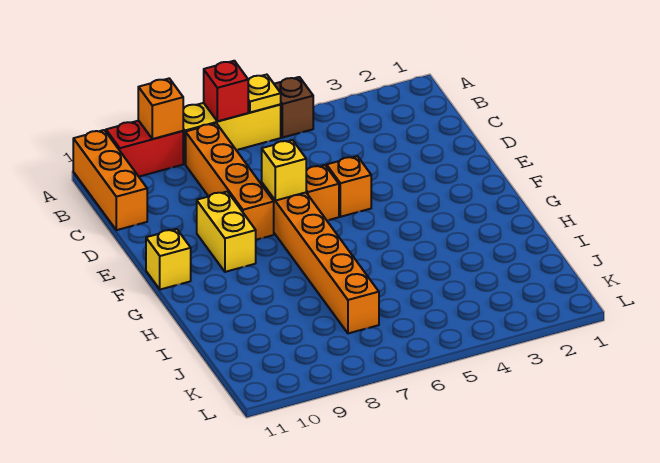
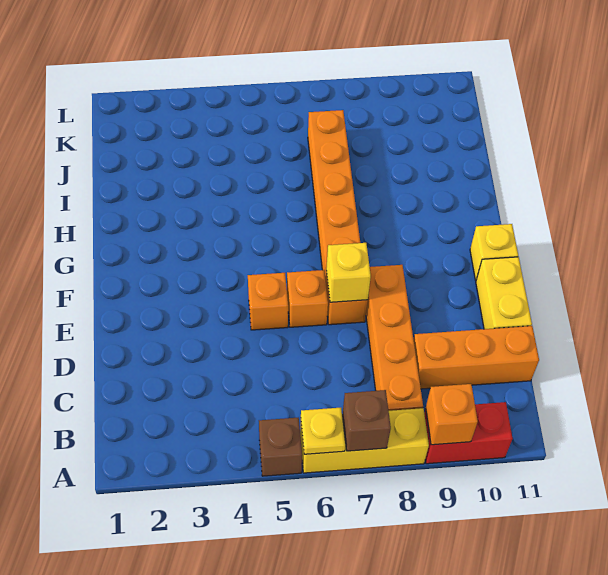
red brick A7 level 2 -> brown brick A7 level 2
orange brick A11:C11 level 1 -> orange brick C9:C11 level 1
yellow brick E9:F9 level 1 -> yellow brick D11:E11 level 1

